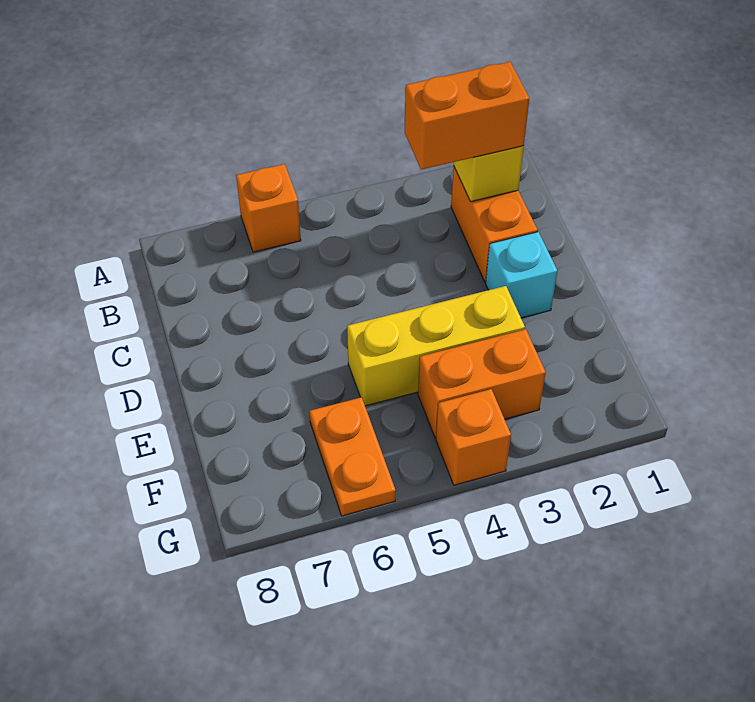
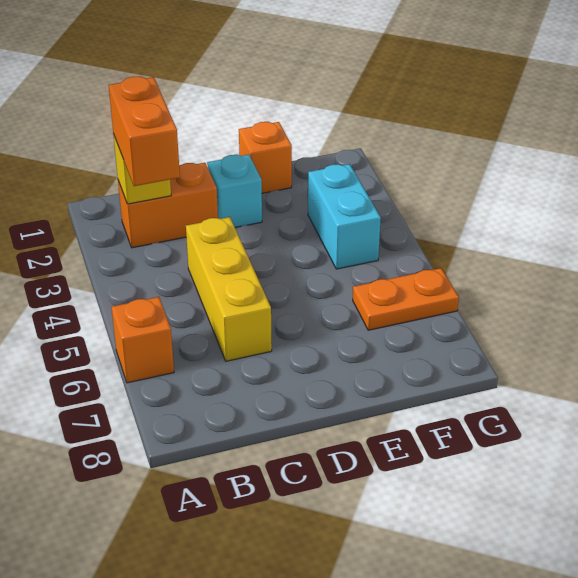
yellow brick E3:E5 level 1 -> yellow brick C4:C6 level 1
orange brick F3:F4 level 1 -> cyan brick F3:F4 level 1
orange brick G4 level 1 -> orange brick E1 level 1

